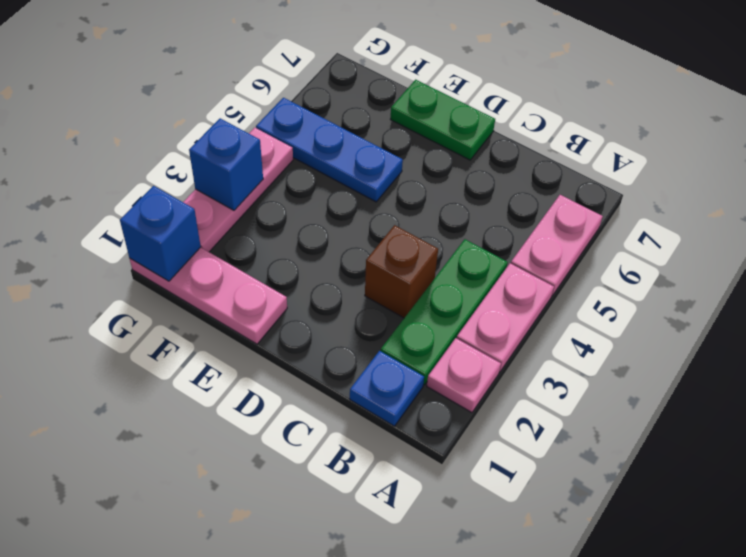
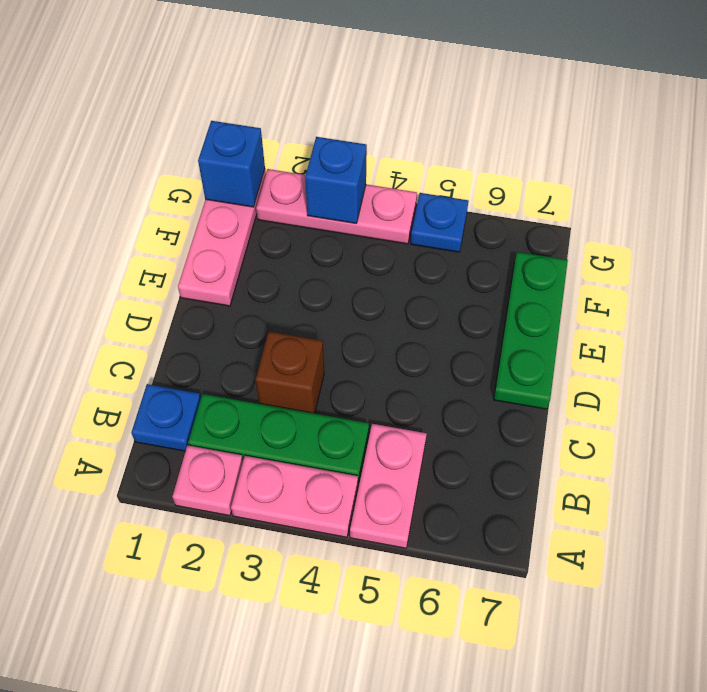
pink plate A5:A6 level 1 -> pink plate A5:B5 level 1
green plate D7:E7 level 1 -> green plate D7:F7 level 1
blue plate E5:G5 level 1 -> blue plate G5 level 1

